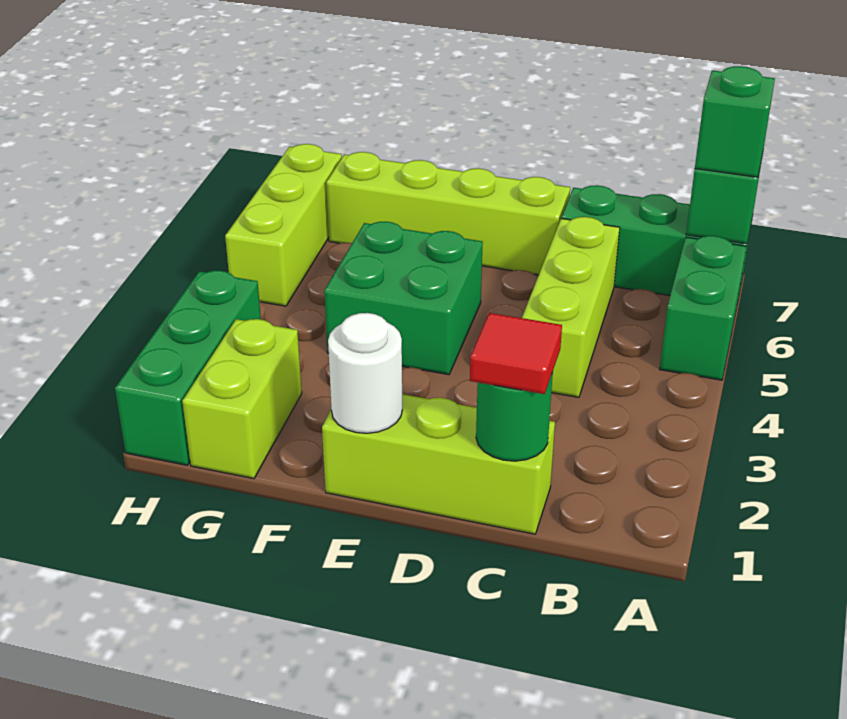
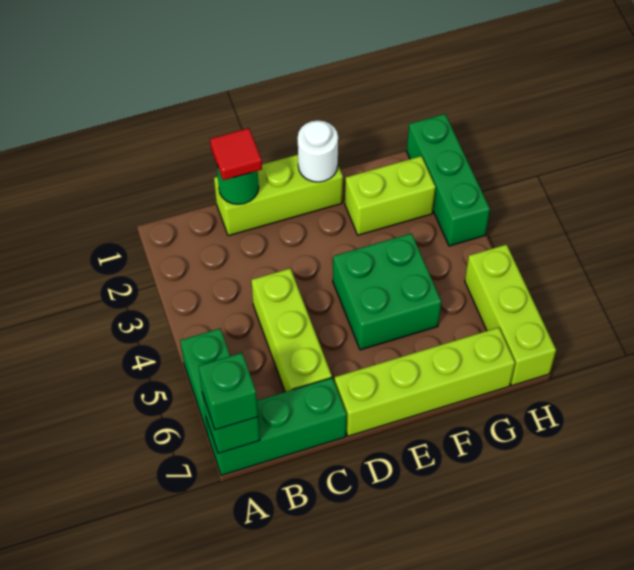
lime brick G1:G2 level 1 -> lime brick F2:G2 level 1

